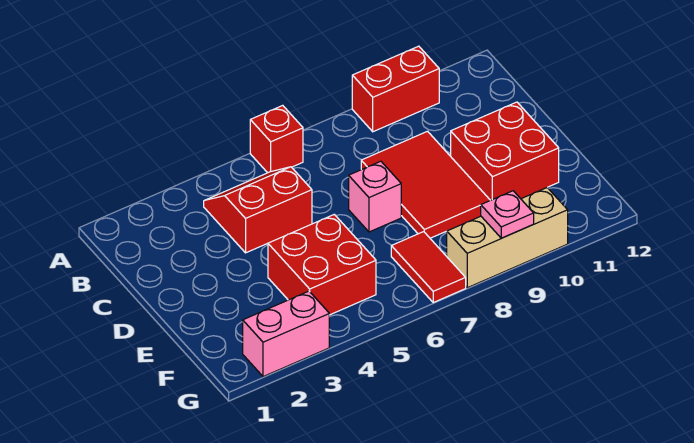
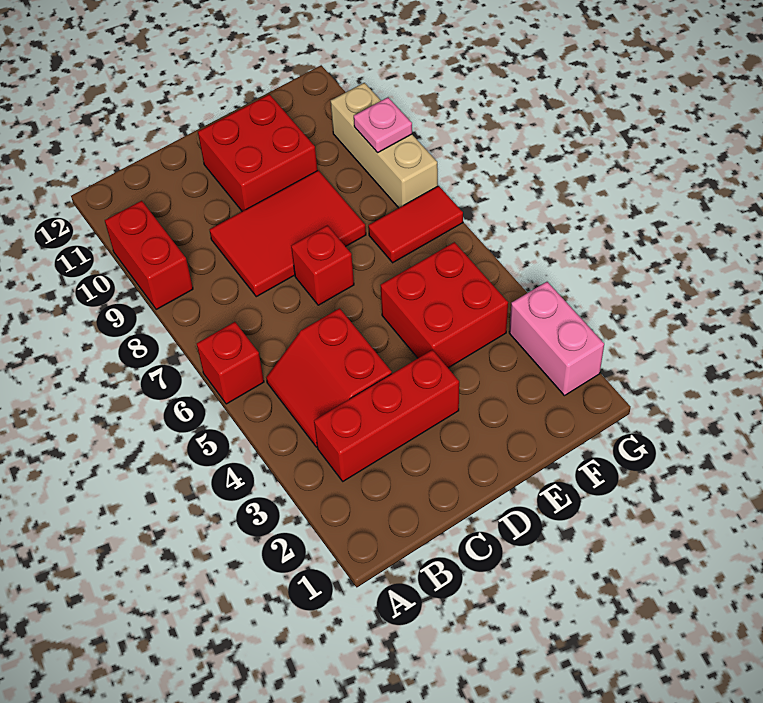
none -> red brick B3:D3 level 1
pink brick D7 level 1 -> red brick D7 level 1

